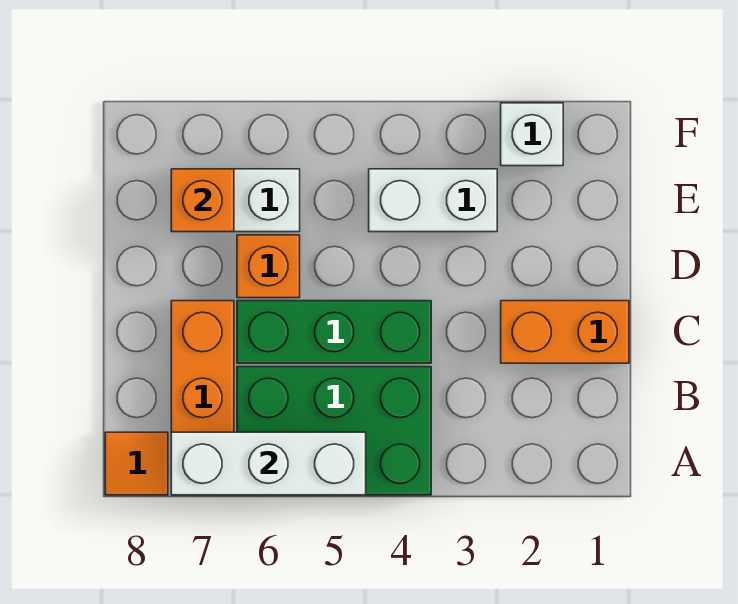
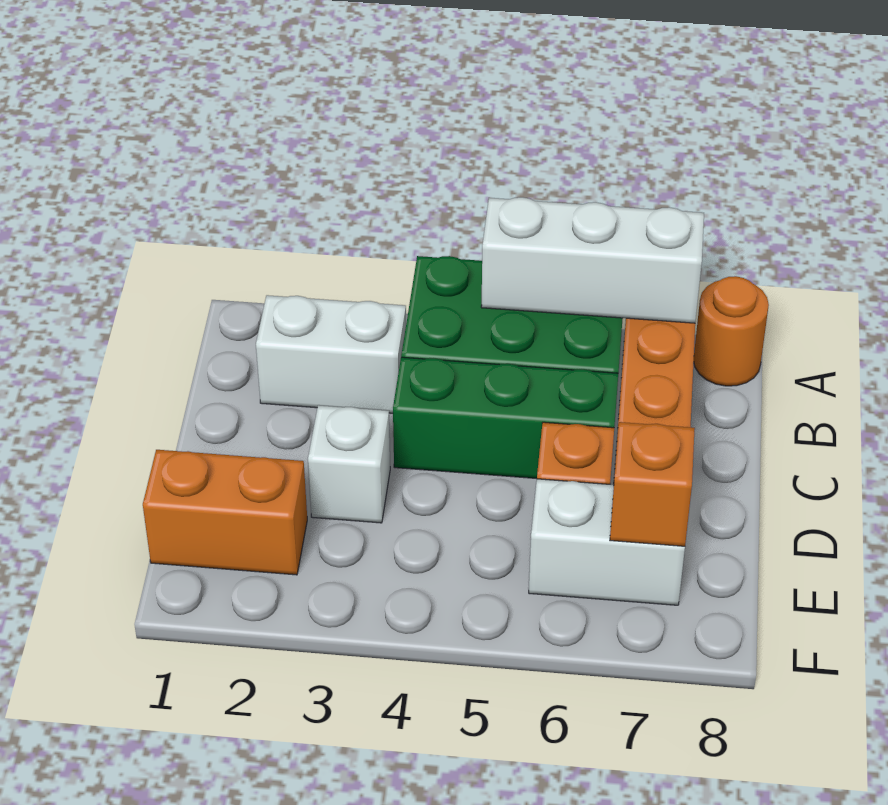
orange tile A8 level 1 -> orange round brick A8 level 1
orange brick C1:C2 level 1 -> orange brick E1:E2 level 1
white brick E3:E4 level 1 -> white brick B2:B3 level 1
white brick F2 level 1 -> white brick D3 level 1

